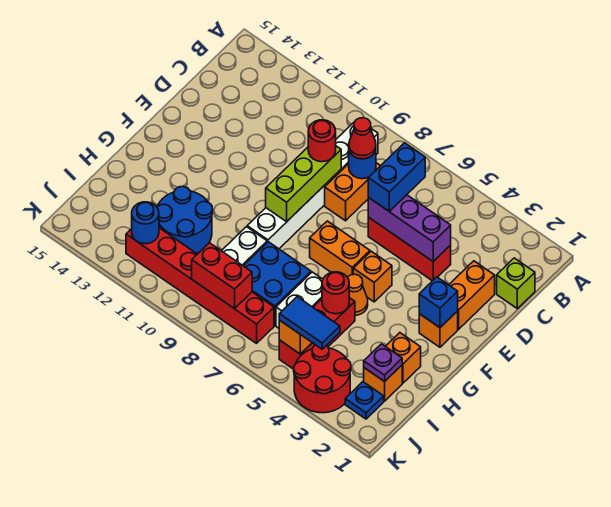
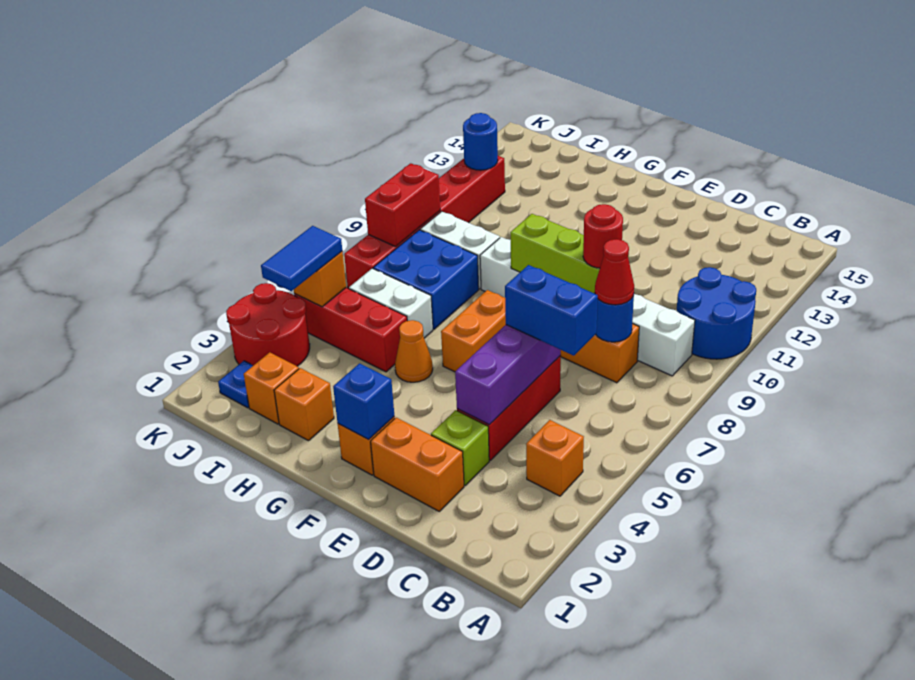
lime brick C1 level 1 -> lime brick D3 level 1
orange brick F5 level 1 -> orange brick B4 level 1
red round brick H5 level 2 -> none
blue round brick H11:I12 level 1 -> blue round brick A10:B11 level 1
purple plate I2 level 2 -> none

